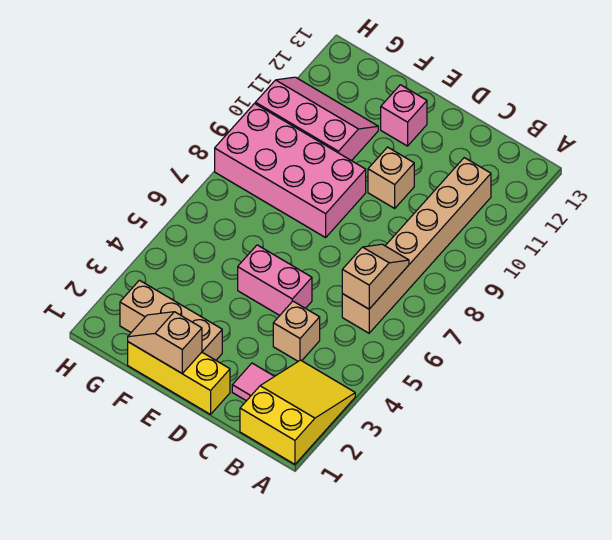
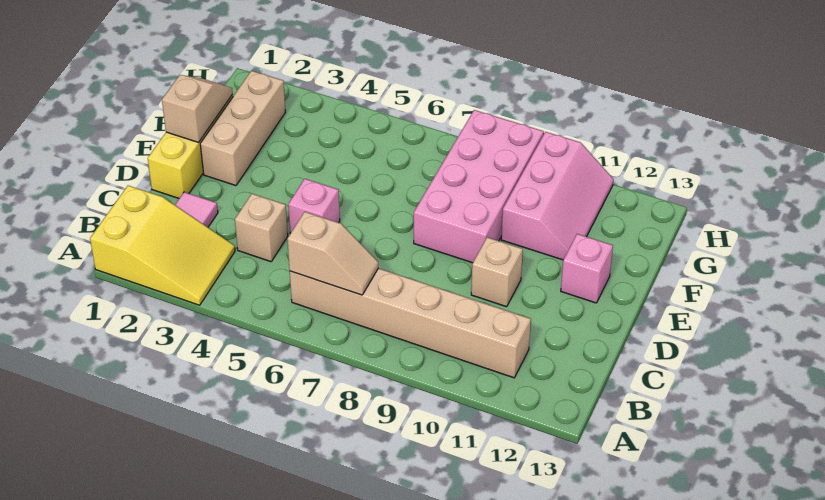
pink brick D5:E5 level 1 -> pink brick D5 level 1

